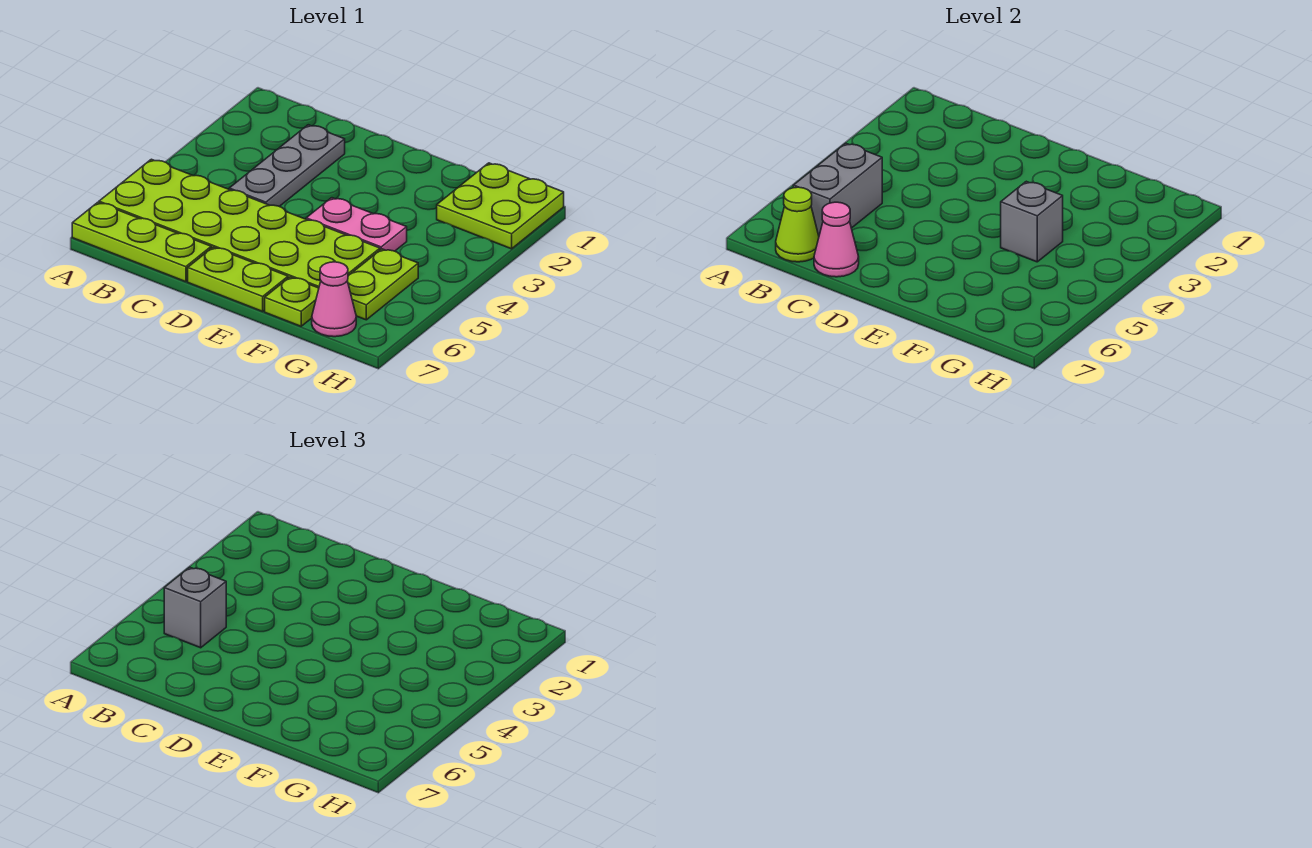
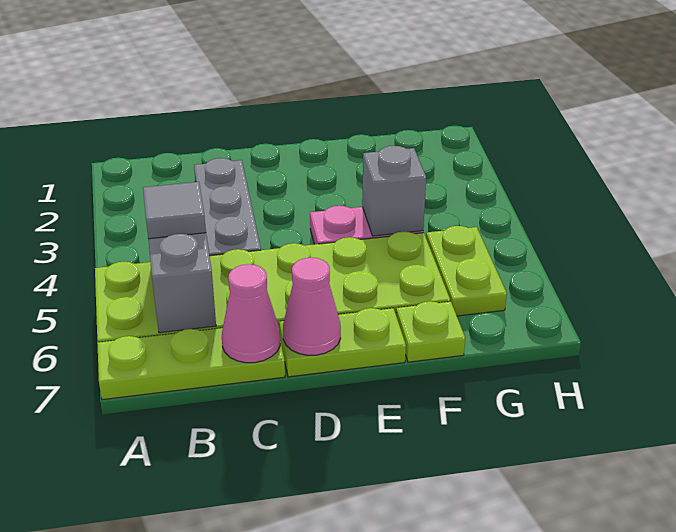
grey brick B5 level 3 -> grey tile B5 level 3
lime cone B7 level 2 -> none
lime plate G1:H2 level 1 -> none
pink cone G7 level 1 -> pink cone D7 level 2

